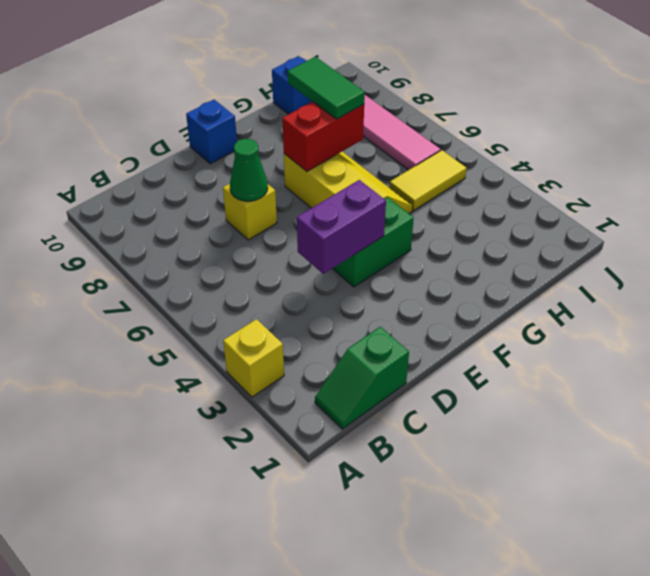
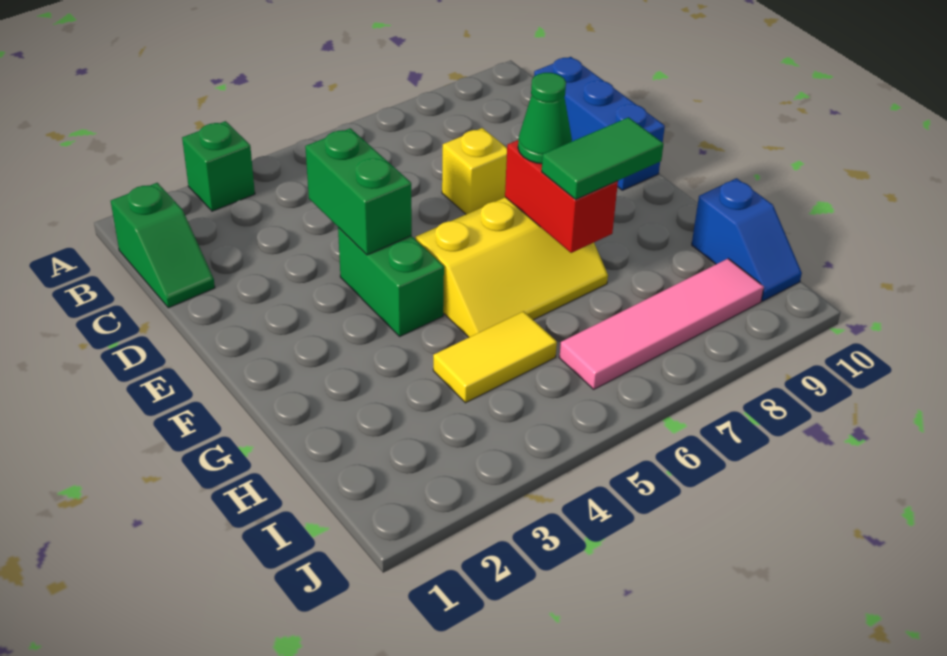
yellow brick A3 level 1 -> green brick A3 level 1
green slope B1:C1 level 1 top C -> green slope B1:C1 level 1 top B
purple brick D4:E4 level 2 -> green brick D4:E4 level 2
green cone D7 level 2 -> green cone F7 level 3
blue brick E10 level 1 -> blue brick C10:E10 level 1
yellow tile H5:I5 level 1 -> yellow tile H4:H5 level 1

